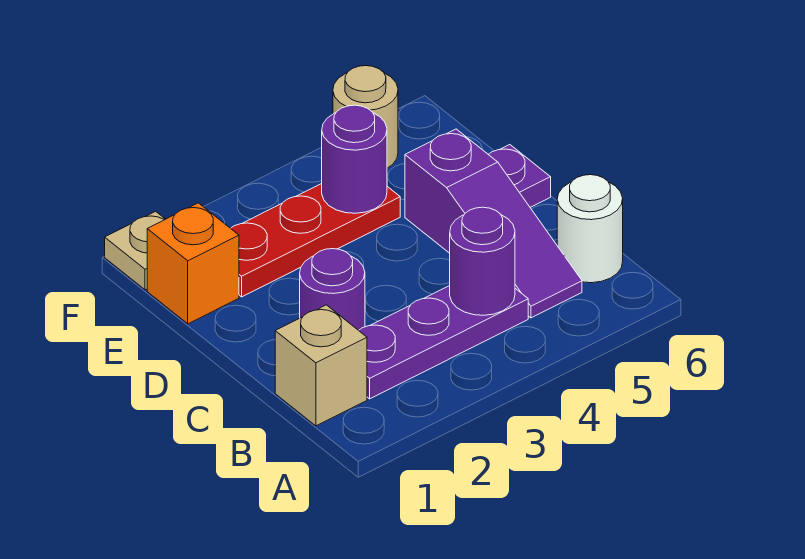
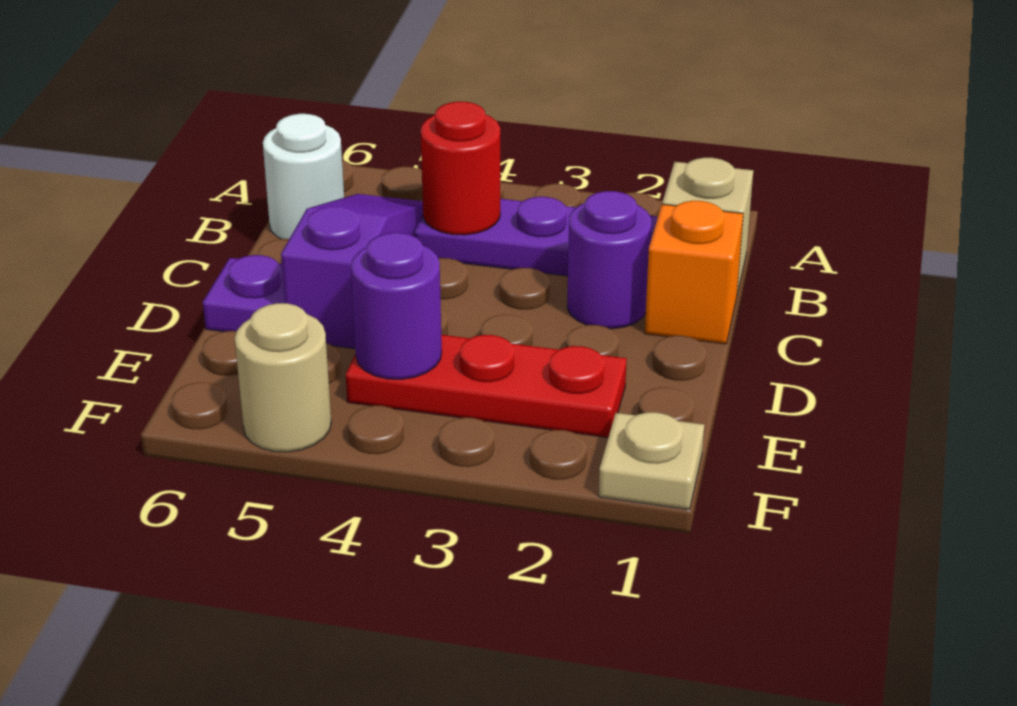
purple round brick B4 level 2 -> red round brick B4 level 2
orange brick E1 level 1 -> orange brick C1 level 1

